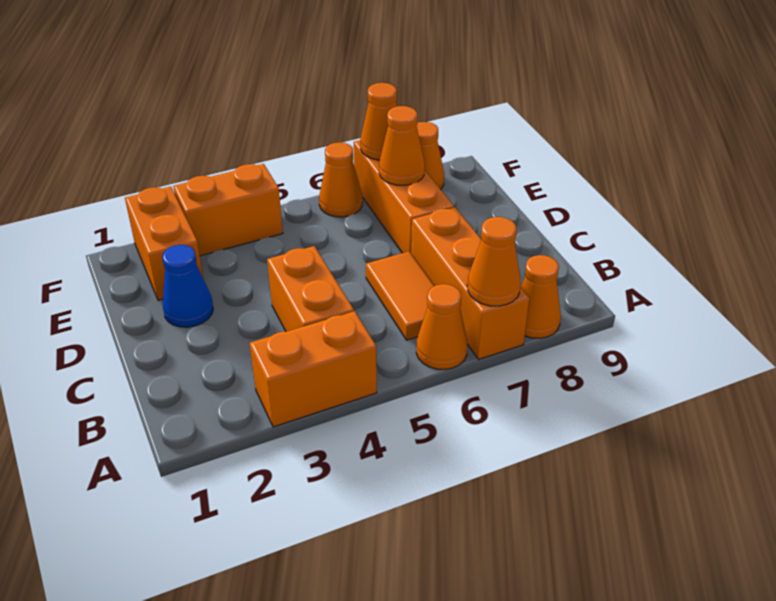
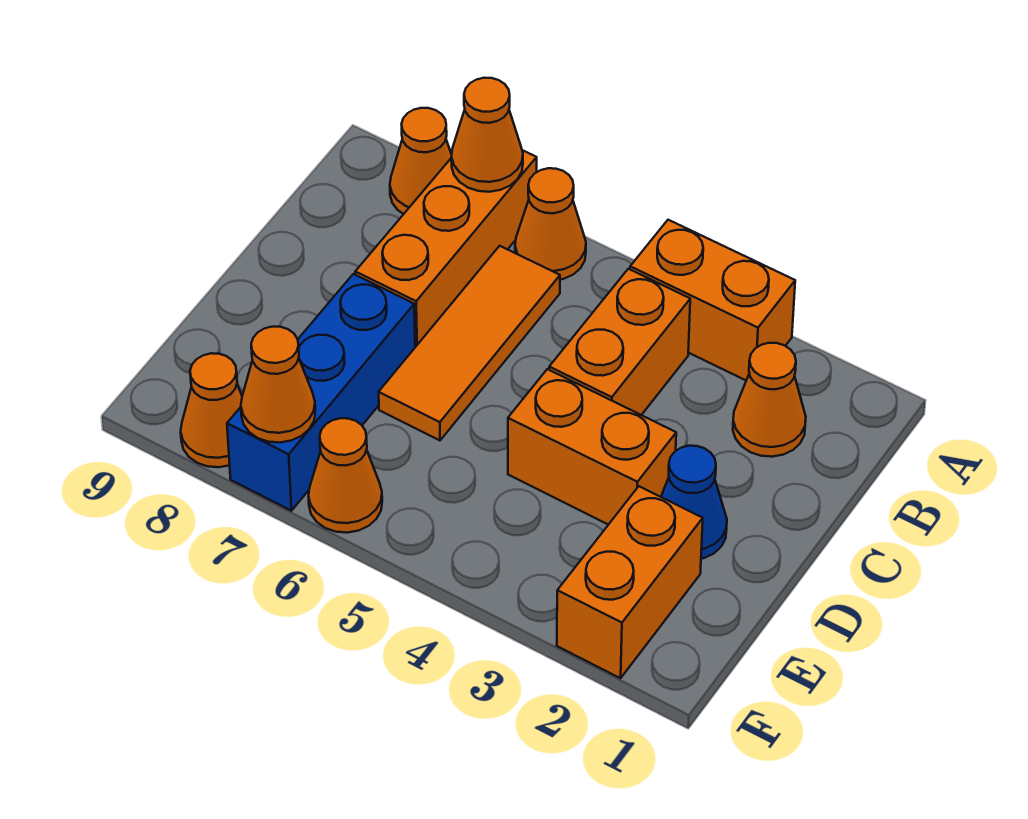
orange tile B6:C6 level 1 -> orange tile B6:D6 level 1
orange brick D7:F7 level 1 -> blue brick D7:F7 level 1
orange cone E7 level 2 -> orange cone B2 level 1
orange brick F3:F4 level 1 -> orange brick D3:D4 level 1

